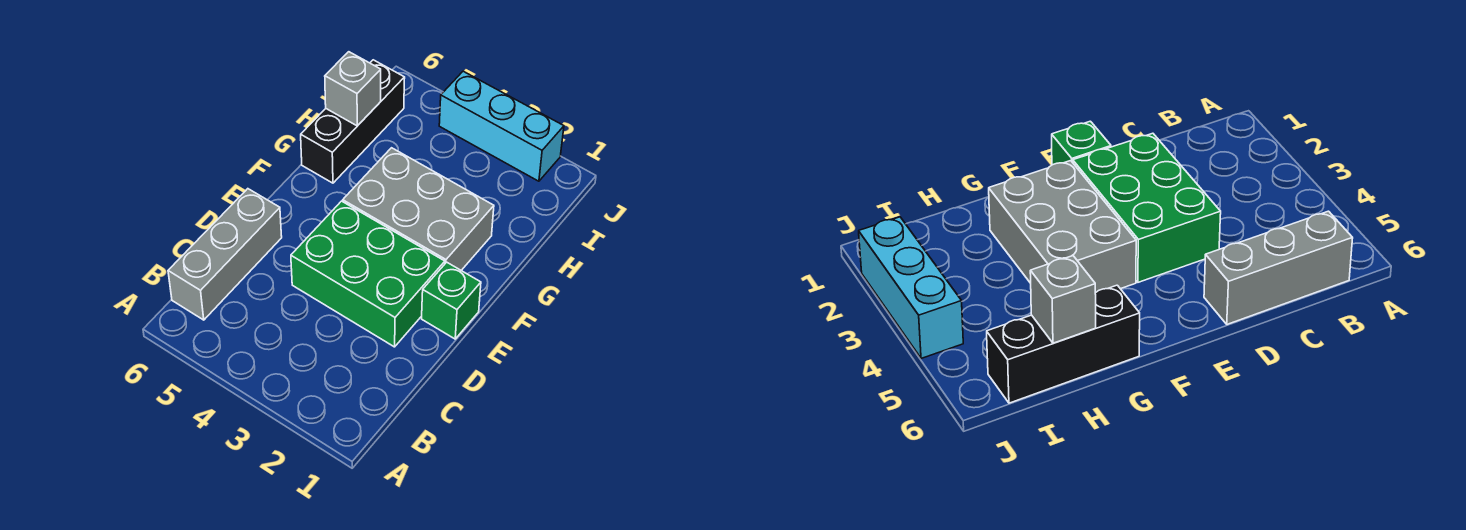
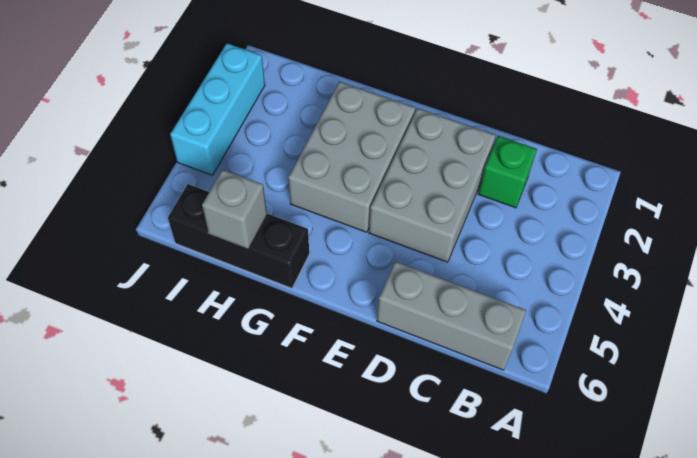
green brick D2:E4 level 1 -> grey brick D2:E4 level 1
green brick E1 level 1 -> green brick C2 level 1

